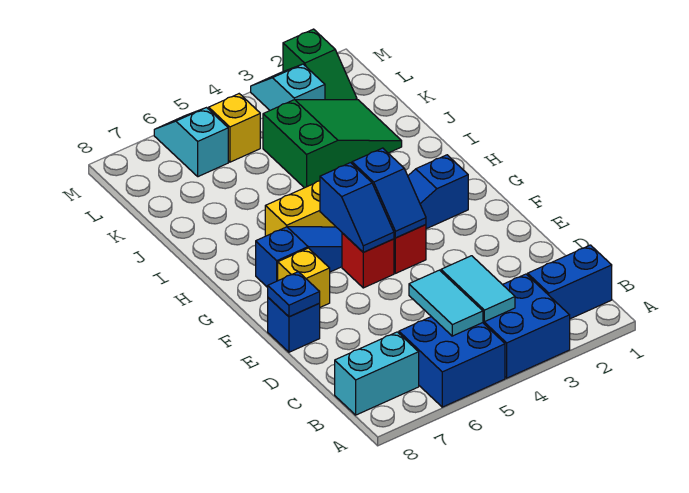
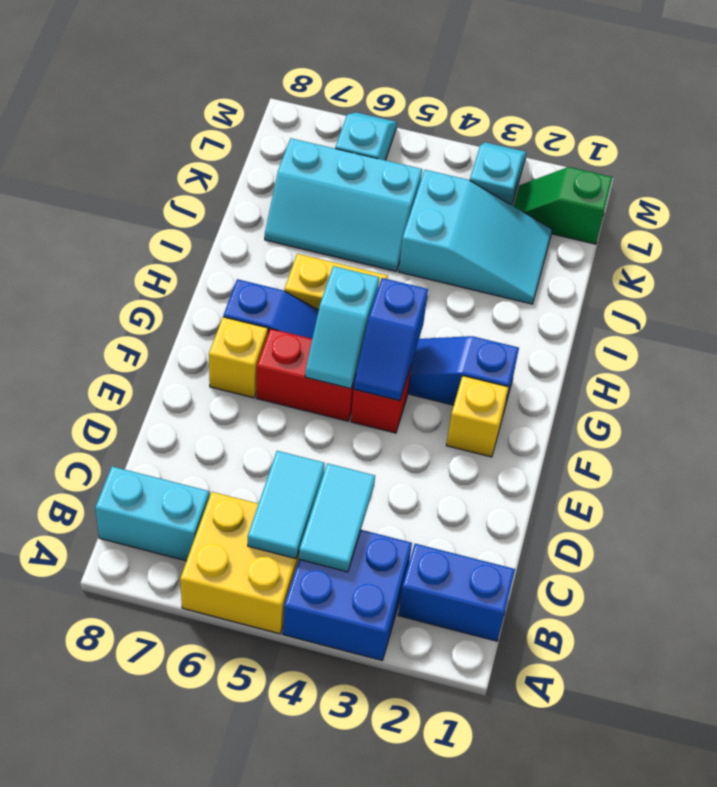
blue brick A5:B6 level 1 -> yellow brick A5:B6 level 1
blue brick E8 level 1 -> none
blue plate E8 level 2 -> none
red brick F5 level 1 -> red brick F5:F6 level 1
blue slope F5:G5 level 2 top G -> cyan slope F5:G5 level 2 top G
green slope J2:K4 level 1 top 4 -> cyan slope J2:K4 level 1 top 4
none -> cyan slope J5:K7 level 1 top K
green slope L2:M2 level 1 top M -> green slope L1:L2 level 1 top 1
yellow brick L5 level 1 -> yellow brick F2 level 1

